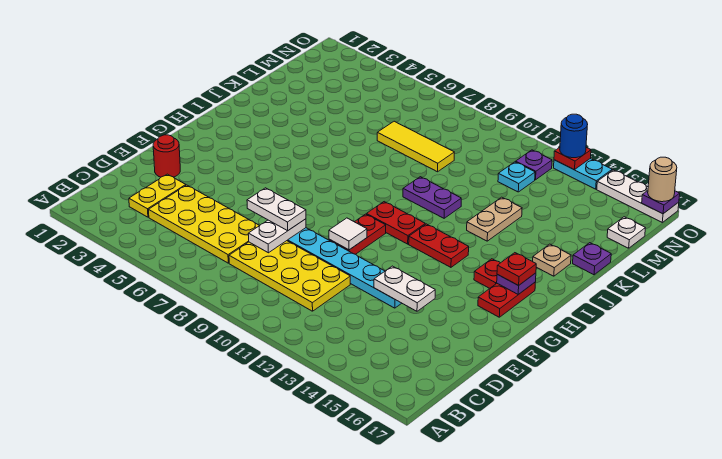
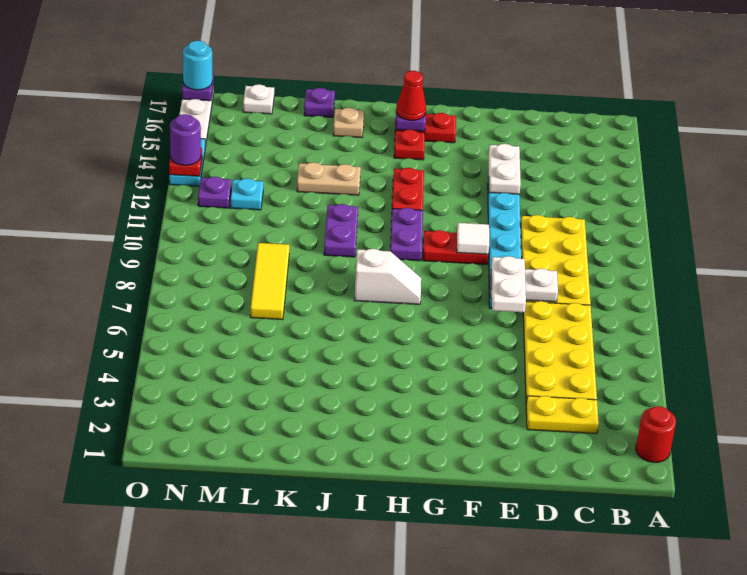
red round brick E2 level 1 -> red round brick A2 level 1
none -> white slope H8:I8 level 1 top I
red plate H10:H11 level 1 -> purple plate H10:H11 level 1
red plate H16 level 3 -> red cone H16 level 3
blue round brick O13 level 3 -> purple round brick O13 level 3
tan round brick O17 level 3 -> cyan round brick O17 level 3

